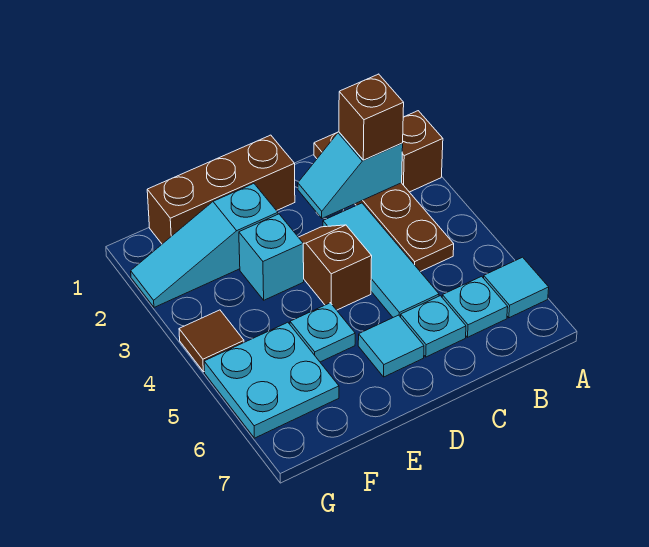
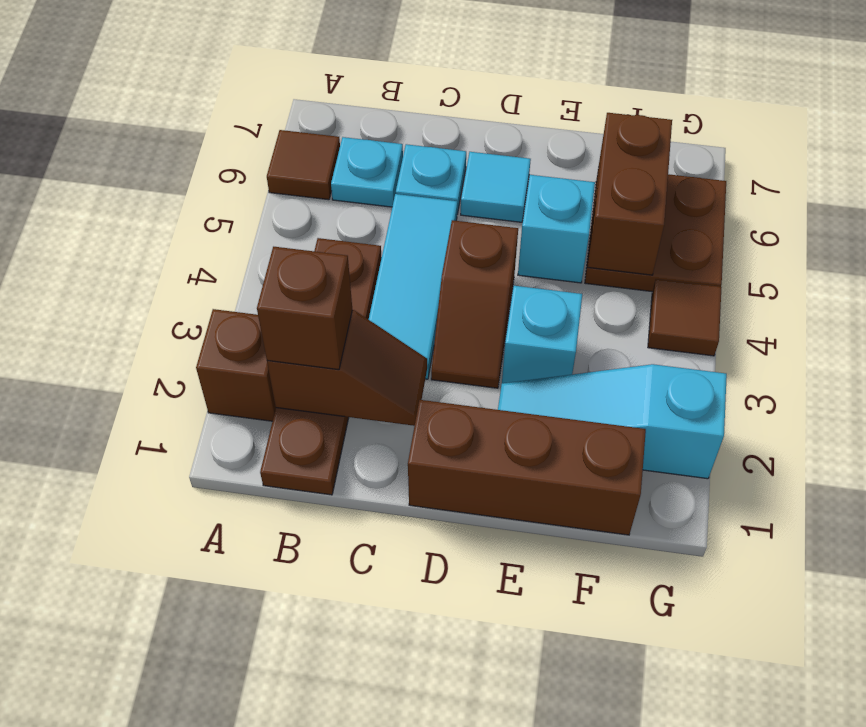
cyan tile A6 level 1 -> brown tile A6 level 1
cyan slope B2:C2 level 2 top B -> brown slope B2:C2 level 2 top B
cyan slope E2:G2 level 1 top E -> cyan slope E2:G2 level 1 top G
cyan plate E5 level 1 -> cyan brick E5 level 1
cyan plate F5:G6 level 1 -> brown plate F5:G6 level 1
none -> brown brick F5:F6 level 2

